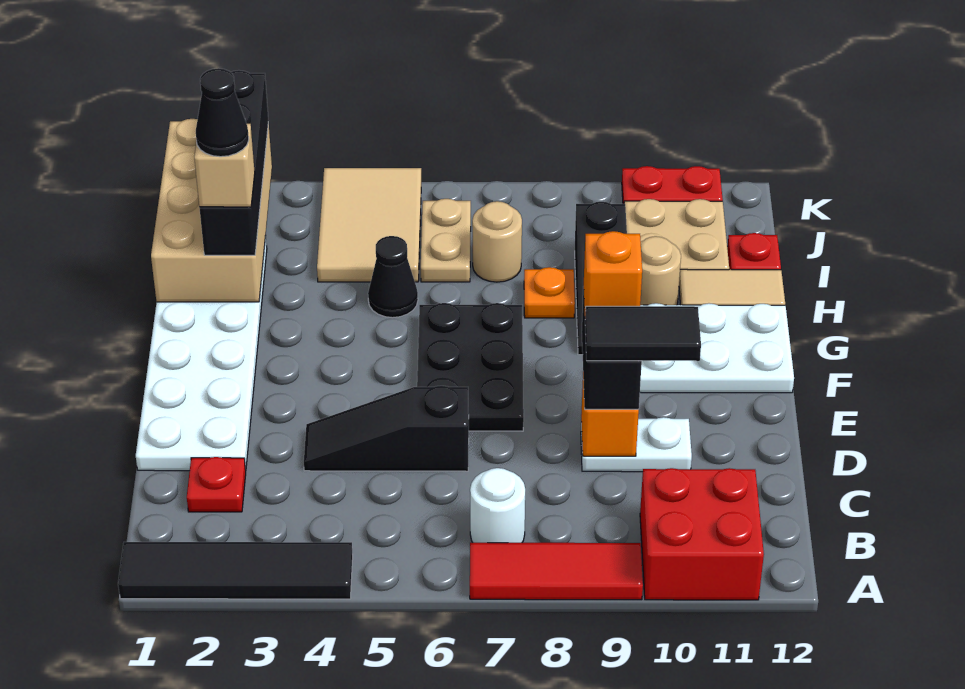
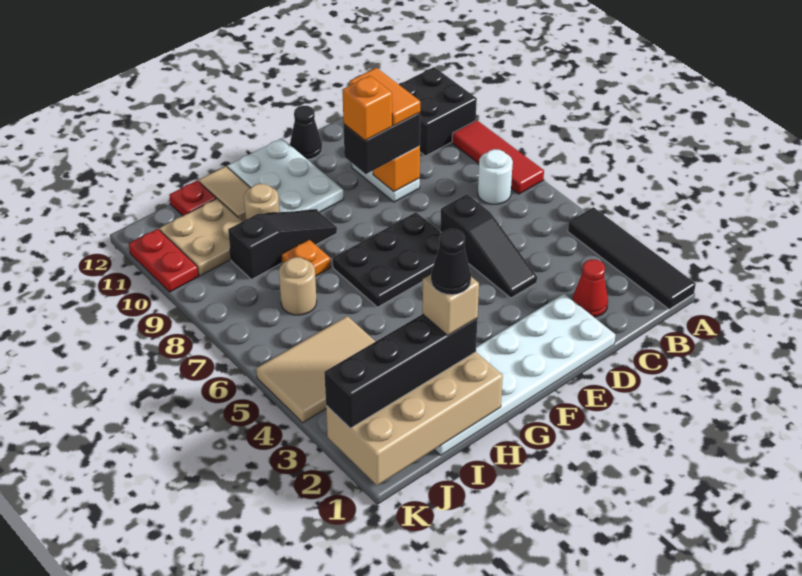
red brick A10:B11 level 1 -> black brick A10:B11 level 1
red plate C2 level 1 -> red cone C2 level 1
black tile D9:D10 level 4 -> orange tile D9:D10 level 4
black cone H5 level 1 -> black cone E12 level 1
tan plate I6:J6 level 1 -> none

